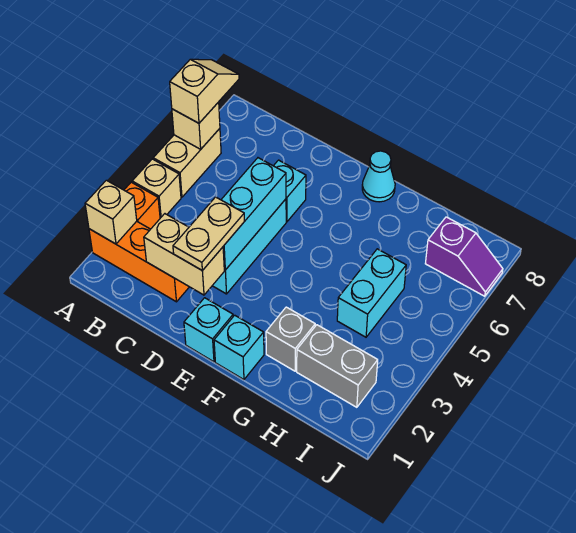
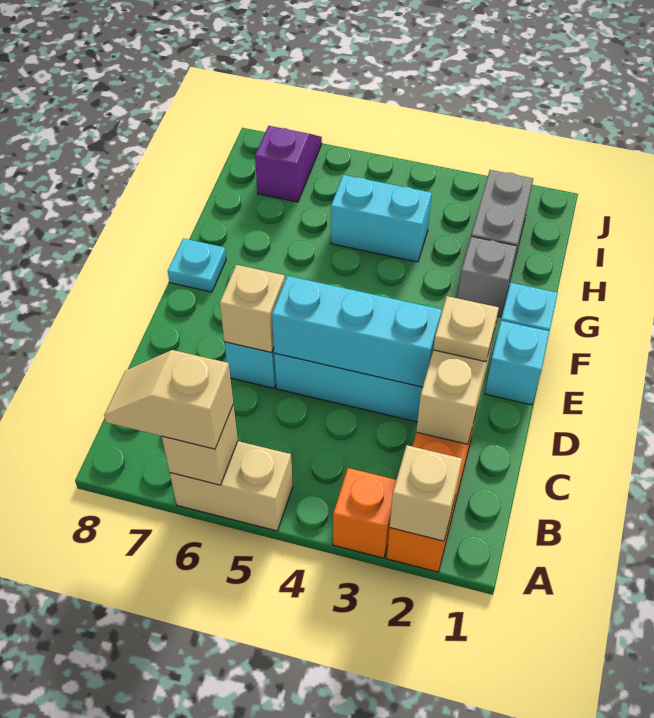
tan brick A4 level 1 -> tan brick D6 level 2
tan plate D2:D3 level 3 -> tan plate D2 level 3
cyan cone F8 level 1 -> cyan plate F8 level 1

